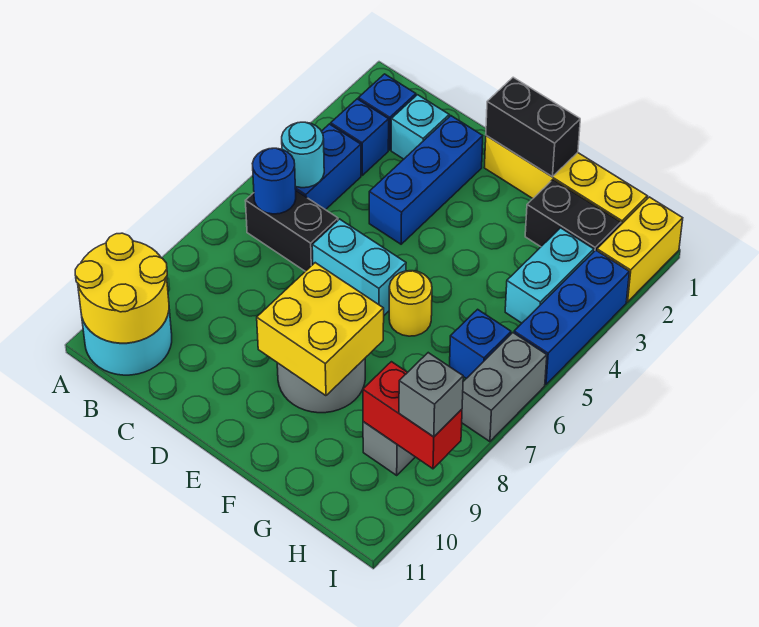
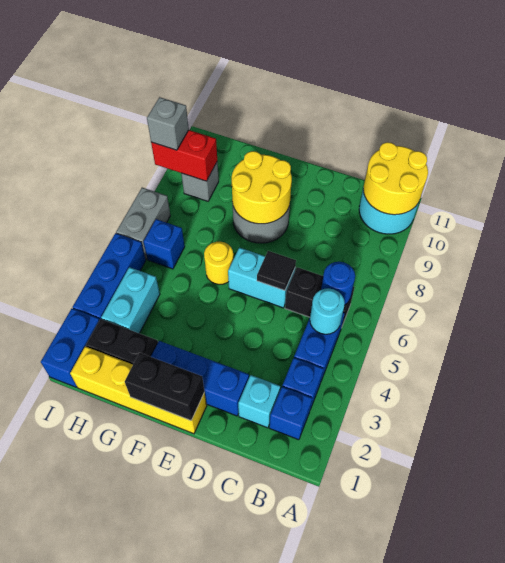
blue brick D2:D4 level 1 -> blue brick D2:F2 level 1
none -> black tile D6 level 2
yellow brick E8:F9 level 2 -> yellow round brick E8:F9 level 2
yellow brick I1:I2 level 1 -> blue brick I1:I2 level 1

